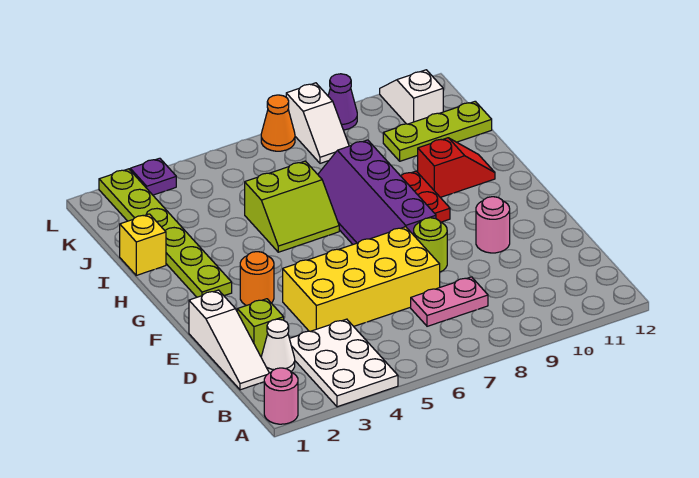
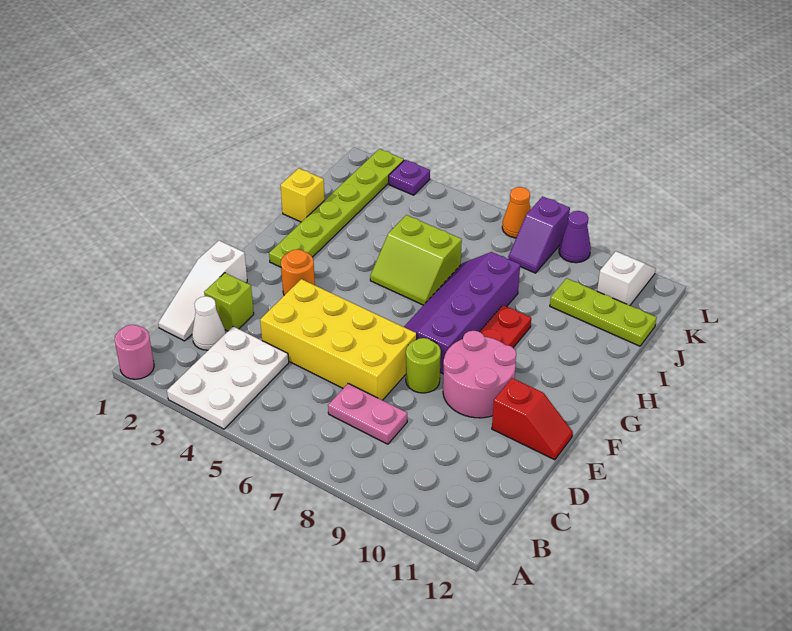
pink round brick E10 level 1 -> pink round brick E9:F10 level 1
red slope H10:H11 level 1 top 10 -> red slope E11:E12 level 1 top 11
white slope K8:L8 level 1 top L -> purple slope K8:L8 level 1 top L

